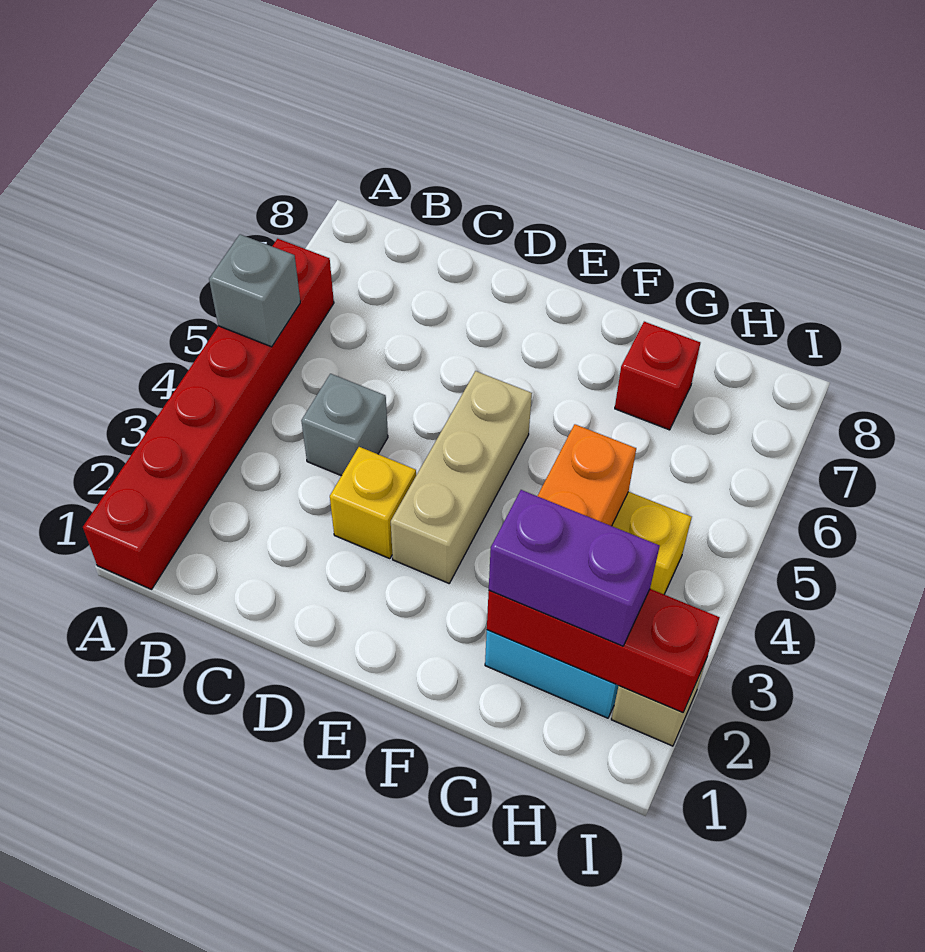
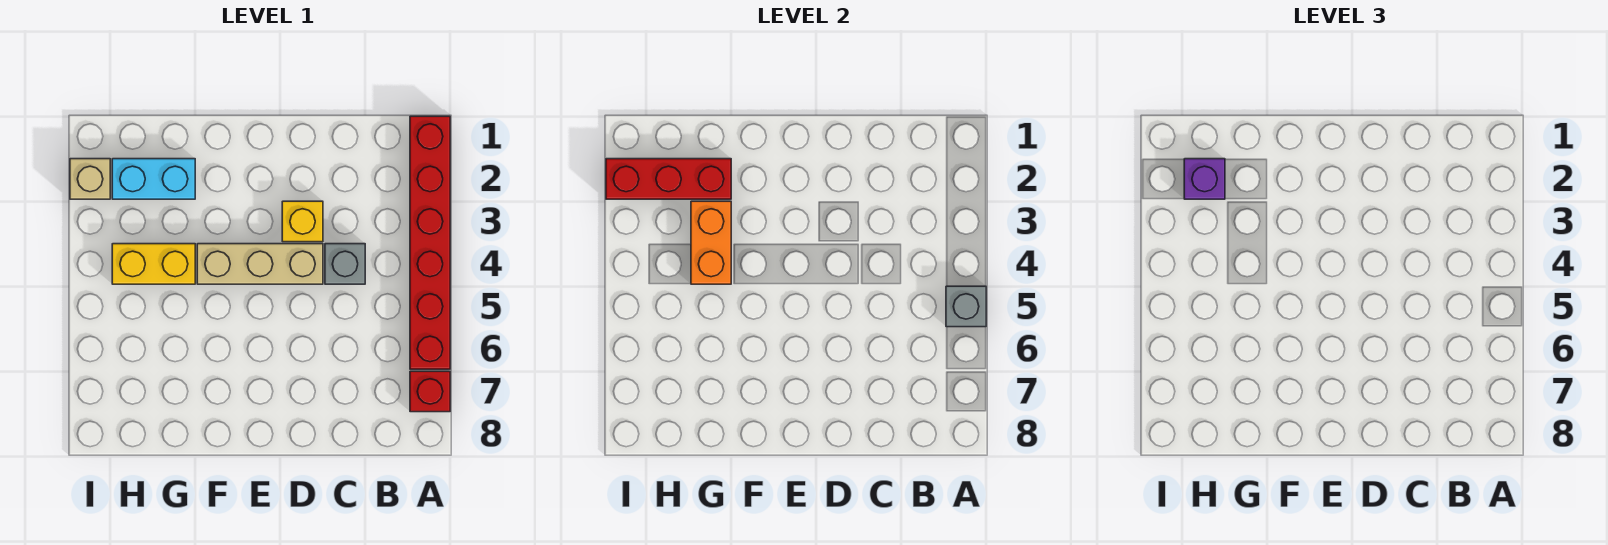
tan brick E3:E5 level 1 -> tan brick D4:F4 level 1
purple brick G2:H2 level 3 -> purple brick H2 level 3
red brick G7 level 1 -> red brick A7 level 1

